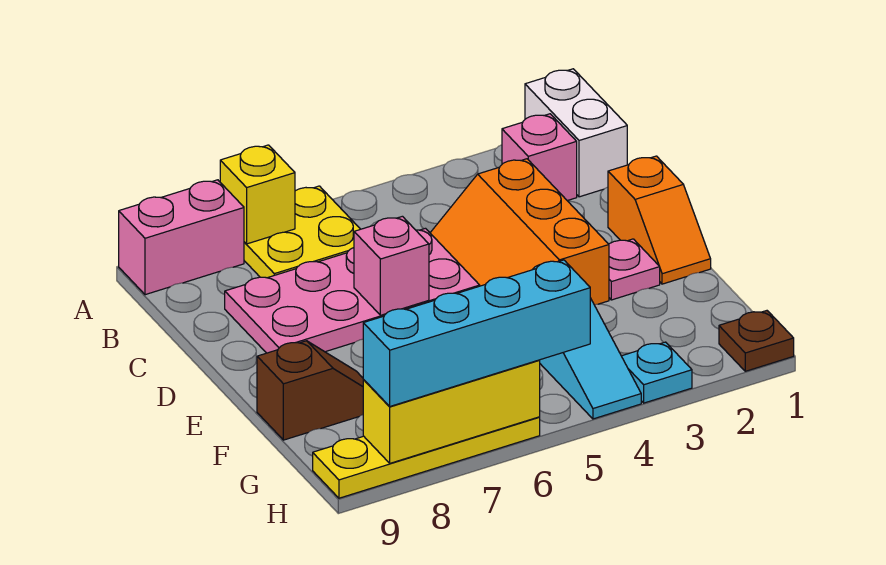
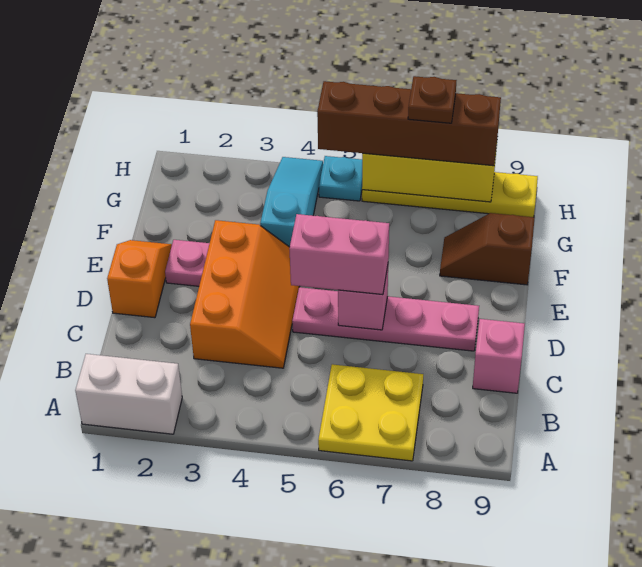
white brick A1:B1 level 1 -> white brick A1:A2 level 1
yellow brick A7 level 2 -> none
pink brick A8:A9 level 1 -> pink brick D5:D6 level 3
pink brick B2 level 1 -> pink brick C9 level 1
pink plate C5:D8 level 1 -> pink plate D5:D8 level 1
brown plate H1 level 1 -> brown plate H7 level 4
cyan plate H3 level 1 -> cyan plate H5 level 1
cyan brick H5:H8 level 3 -> brown brick H5:H8 level 3

